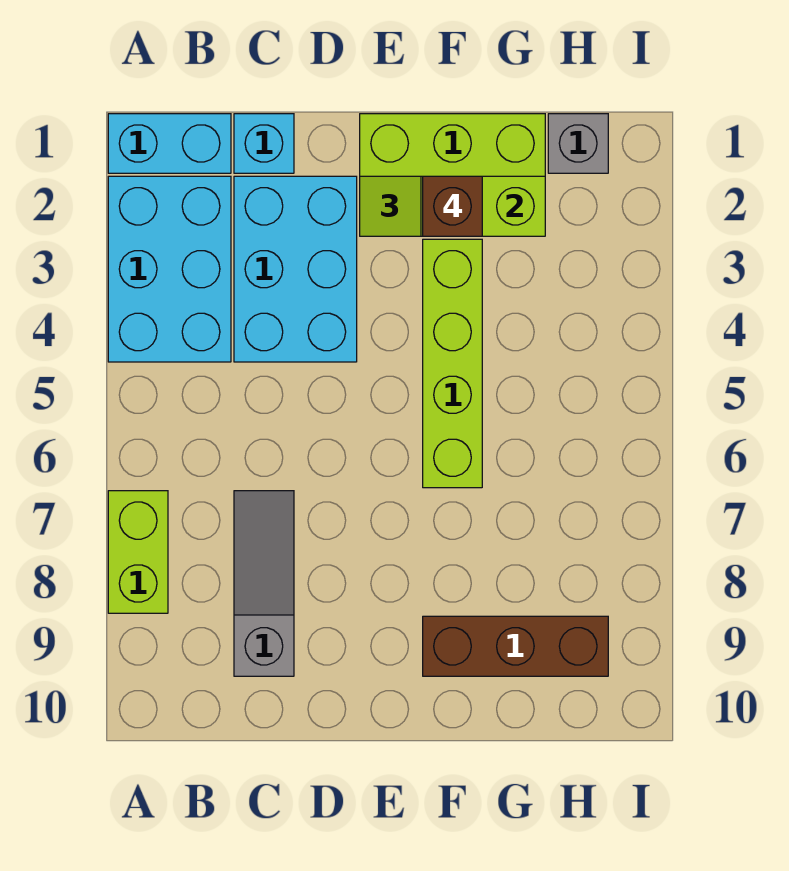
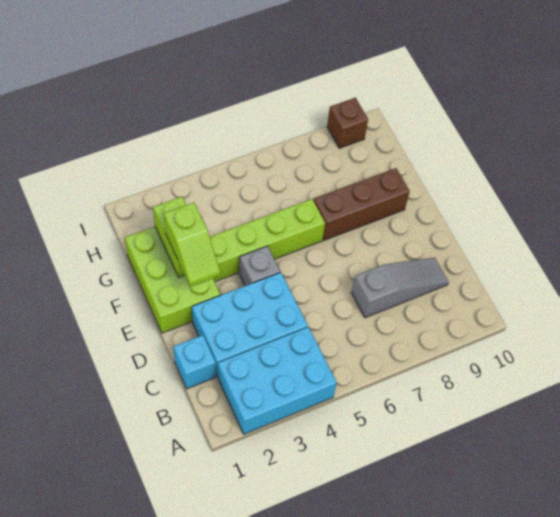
cyan brick A1:B1 level 1 -> none
lime brick A7:A8 level 1 -> none
grey slope C7:C9 level 1 top 9 -> grey slope C7:C9 level 1 top 7
brown brick F2 level 4 -> brown brick I9 level 1
brown brick F9:H9 level 1 -> brown brick F7:F9 level 1
grey brick H1 level 1 -> grey brick E4 level 1

